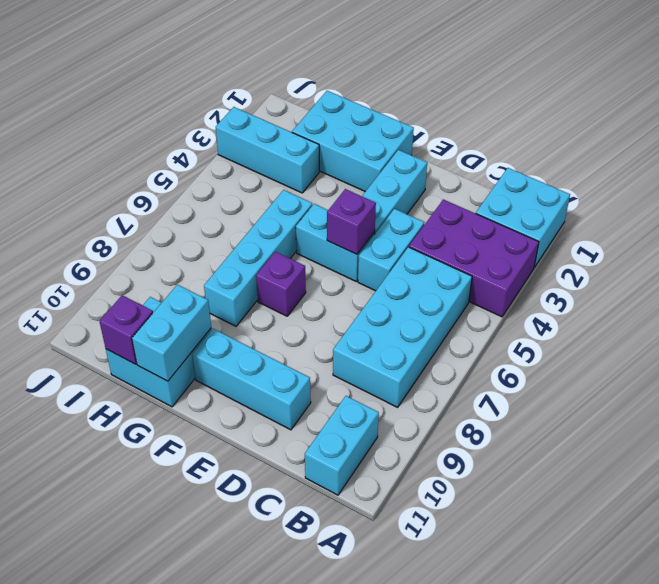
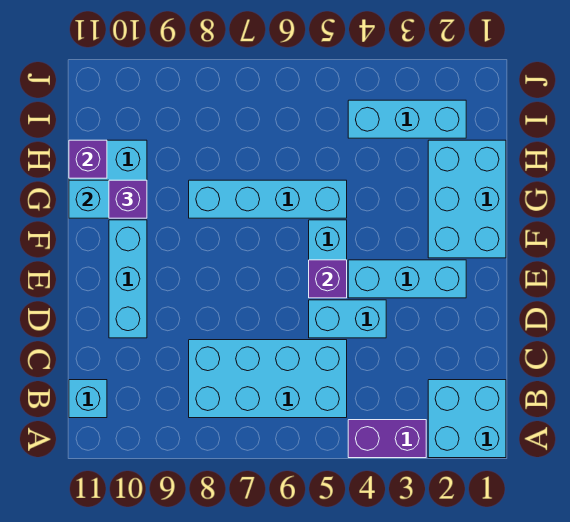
purple brick A3:C4 level 1 -> purple brick A3:A4 level 1
cyan brick B10:B11 level 1 -> cyan brick B11 level 1
purple brick F7 level 1 -> purple brick G10 level 3
cyan brick H3:J3 level 1 -> cyan brick I2:I4 level 1

